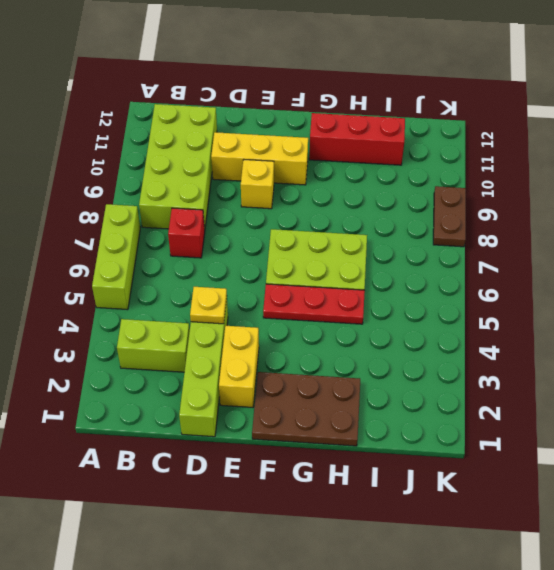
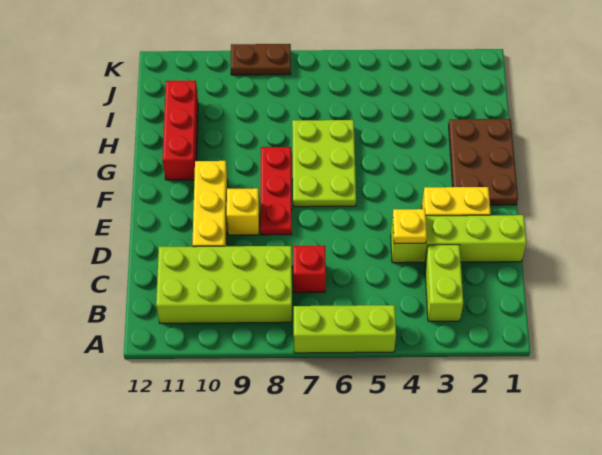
red plate F5:H5 level 1 -> red plate E8:G8 level 1

